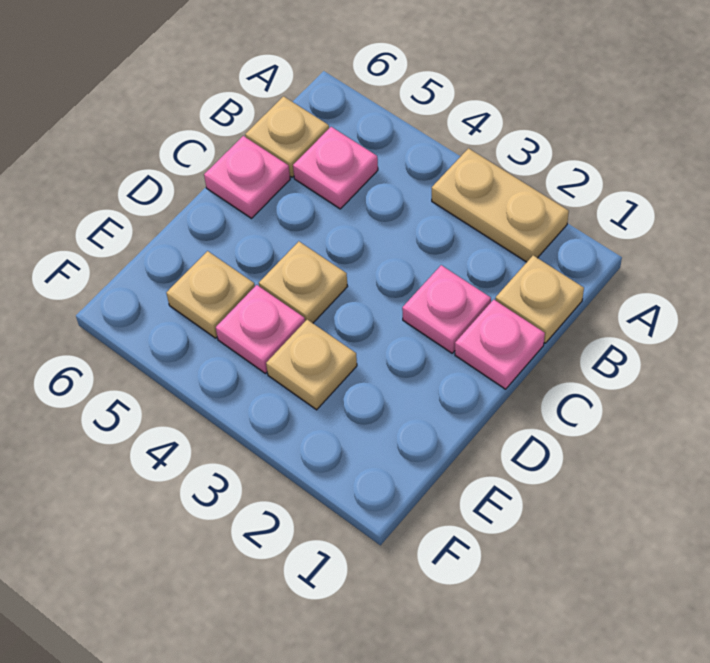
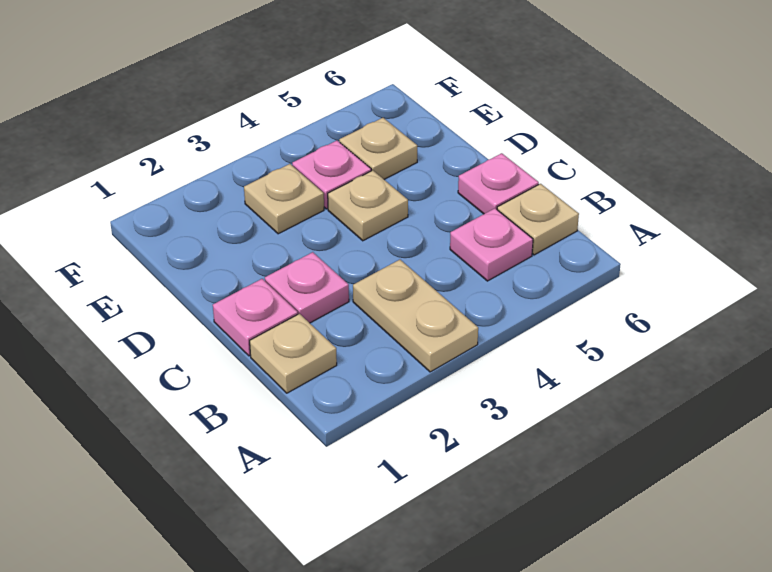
tan plate A2:A3 level 1 -> tan plate A3:B3 level 1

